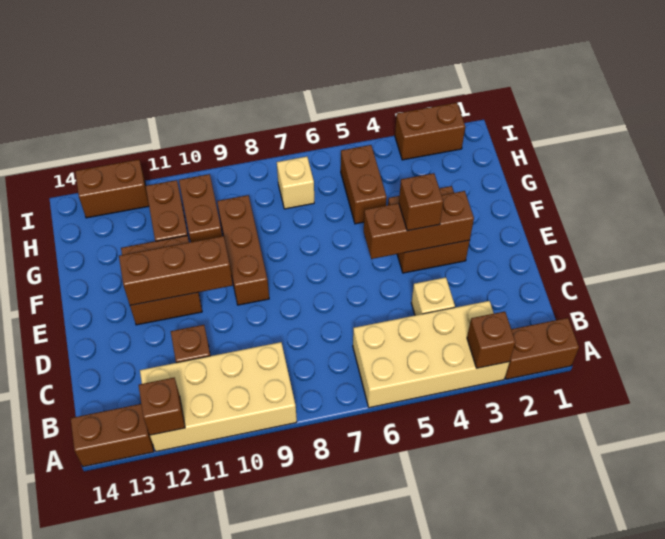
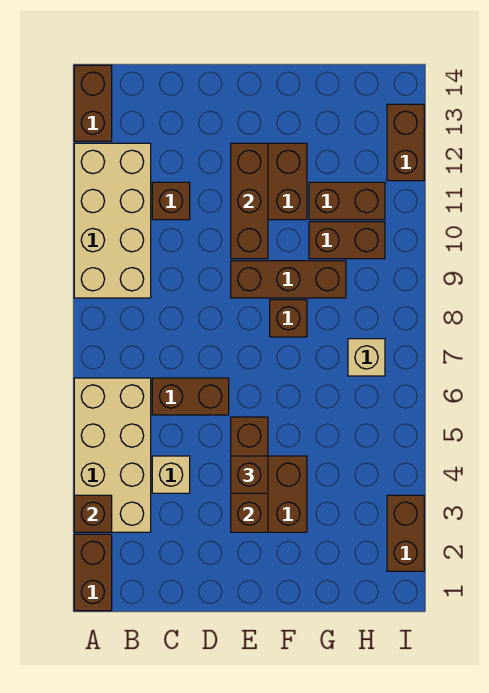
brown brick A12 level 2 -> brown brick F8 level 1
brown brick G5:H5 level 1 -> brown brick C6:D6 level 1

